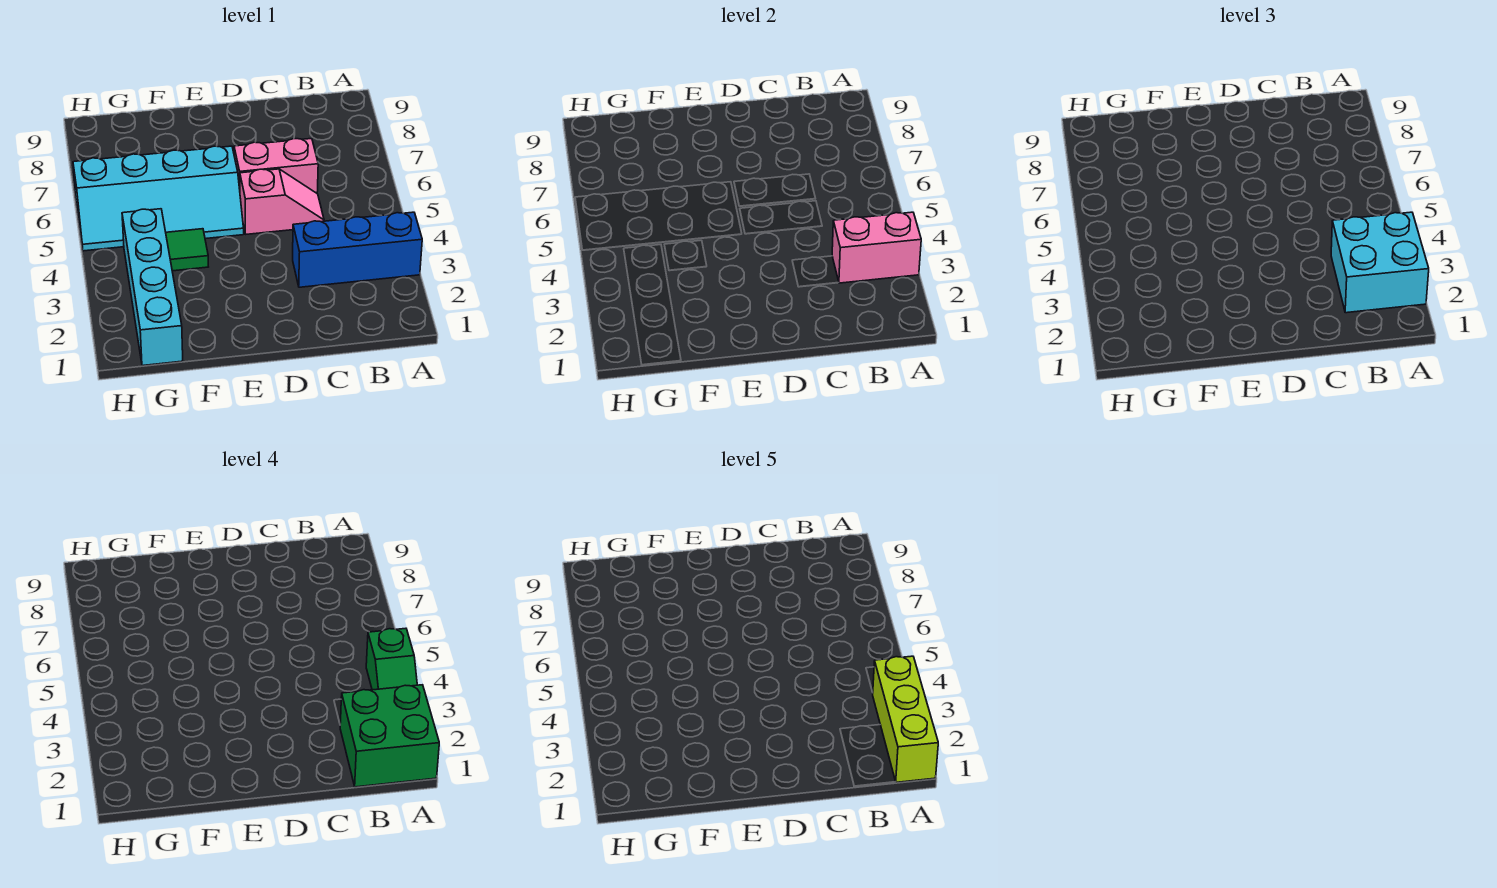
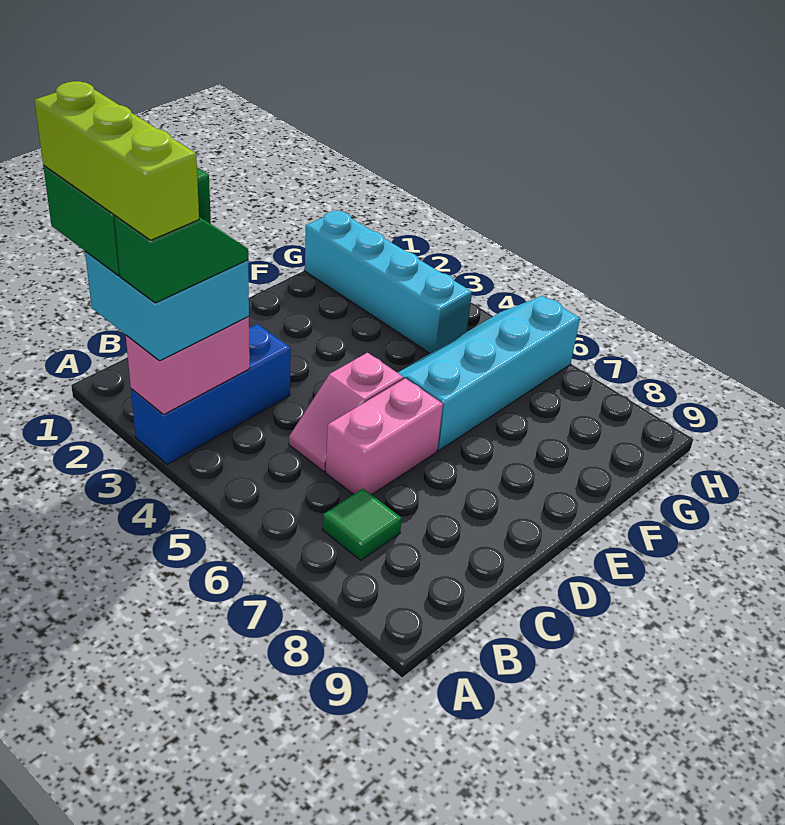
green slope A3:A4 level 4 top 4 -> green slope A3:B3 level 4 top A
green tile F4 level 1 -> green tile B7 level 1

